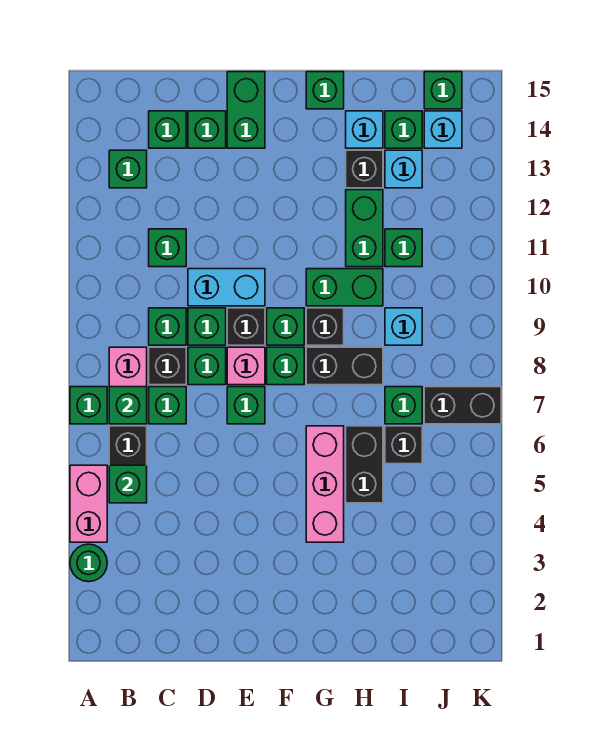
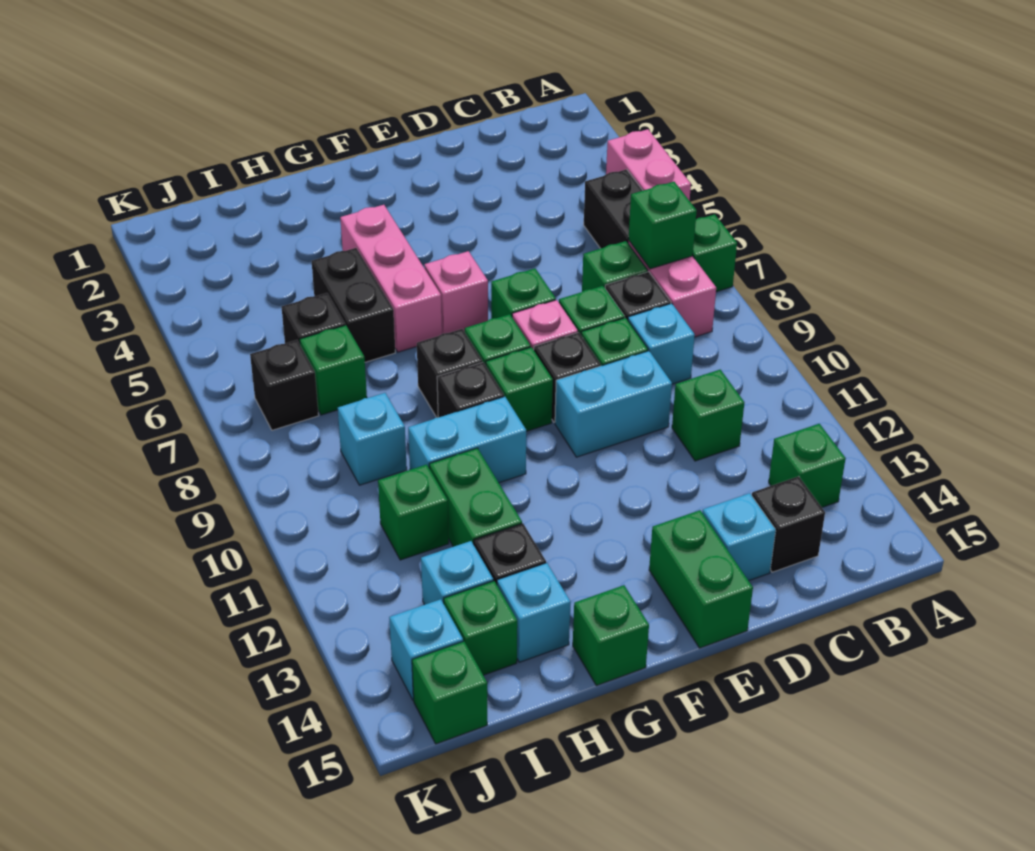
green round brick A3 level 1 -> none
green brick B5 level 2 -> none
green brick C9 level 1 -> cyan brick C9 level 1
green brick C14 level 1 -> black brick C14 level 1
green brick D14 level 1 -> cyan brick D14 level 1
none -> pink brick F6 level 1
black brick G8:H8 level 1 -> black brick G8 level 1
green brick G10:H10 level 1 -> cyan brick G10:H10 level 1
black brick J7:K7 level 1 -> black brick J7 level 1

